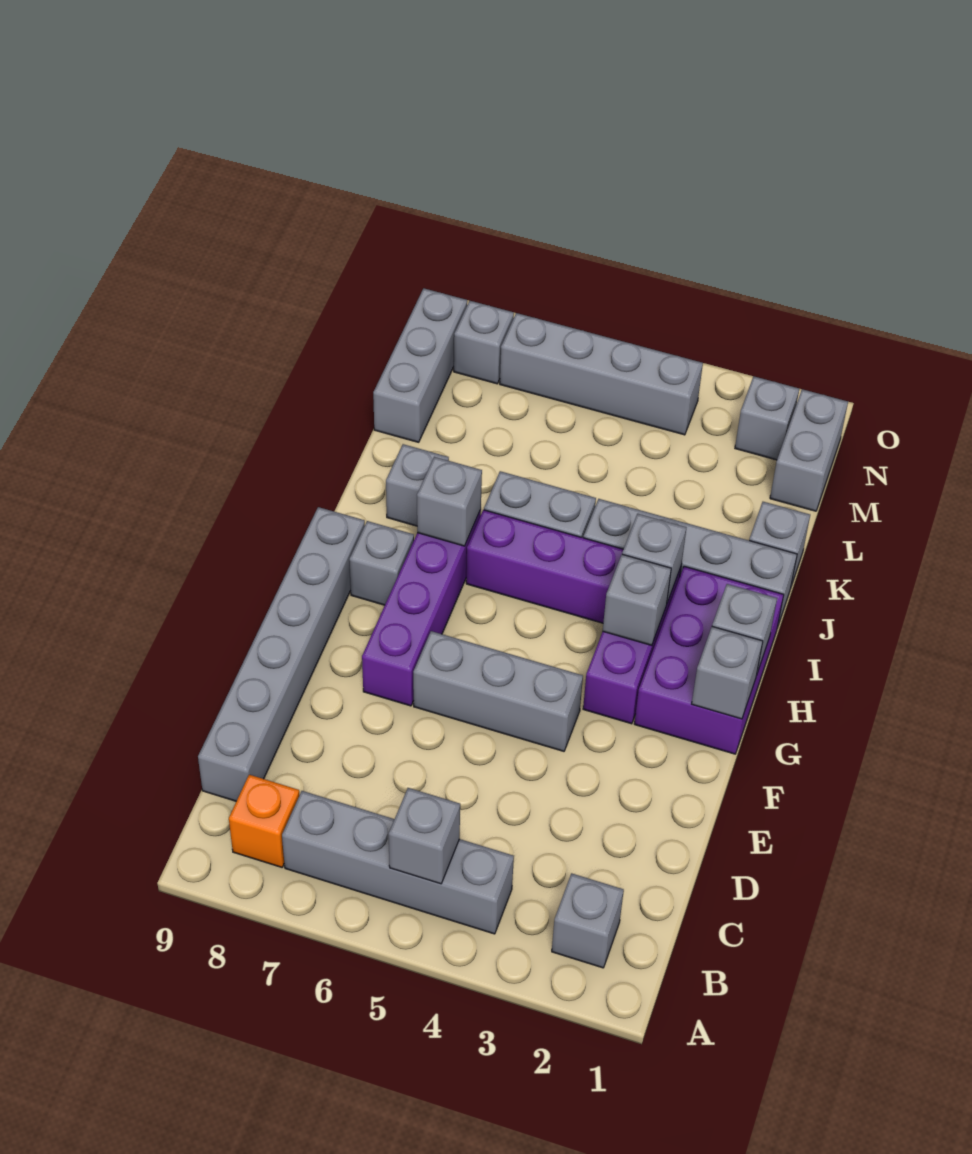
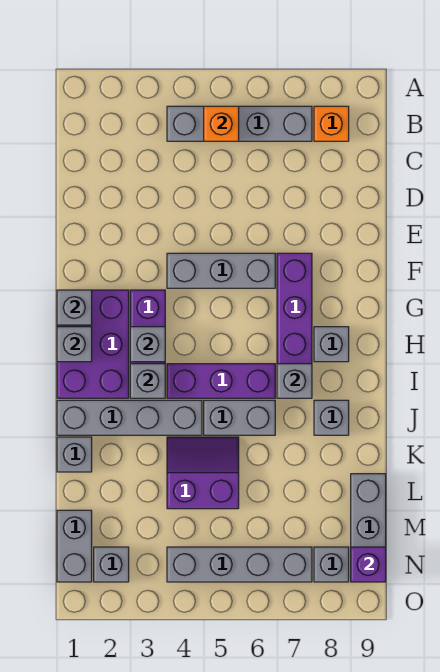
grey brick B2 level 1 -> none
grey brick B5 level 2 -> orange brick B5 level 2
grey brick C9:H9 level 1 -> none
none -> purple slope K4:L5 level 1 top L
none -> purple brick N9 level 2

